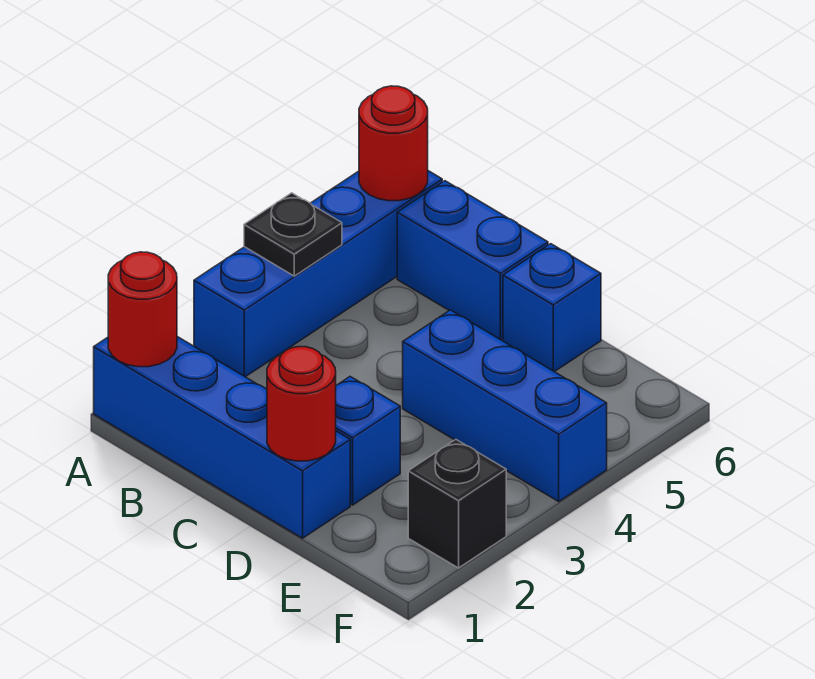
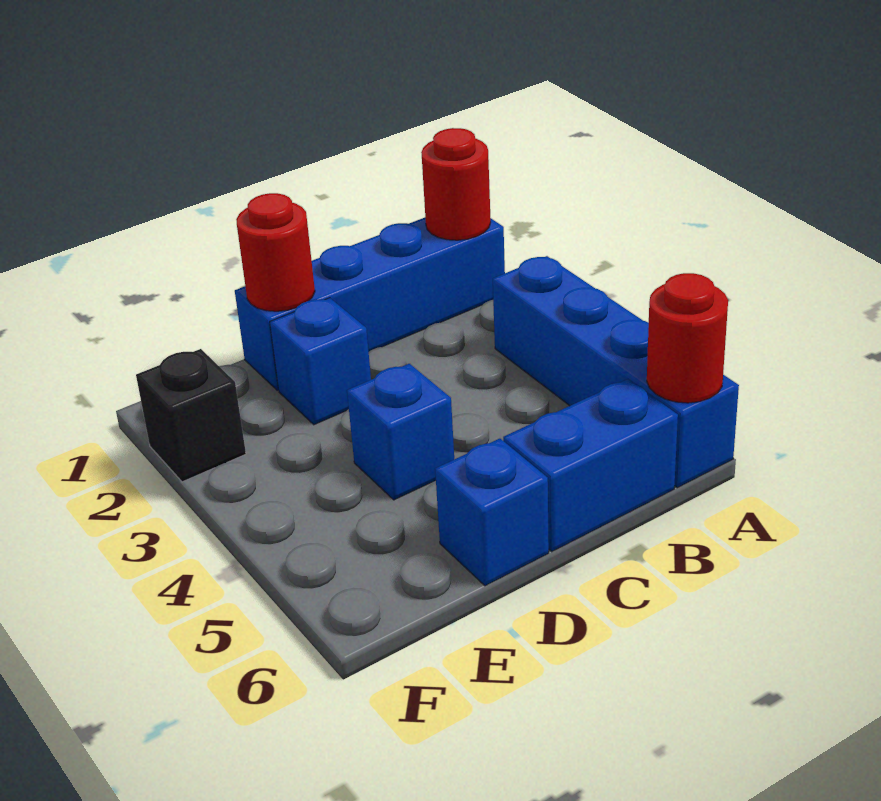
black plate A4 level 2 -> none
blue brick D4:F4 level 1 -> blue brick D4 level 1

